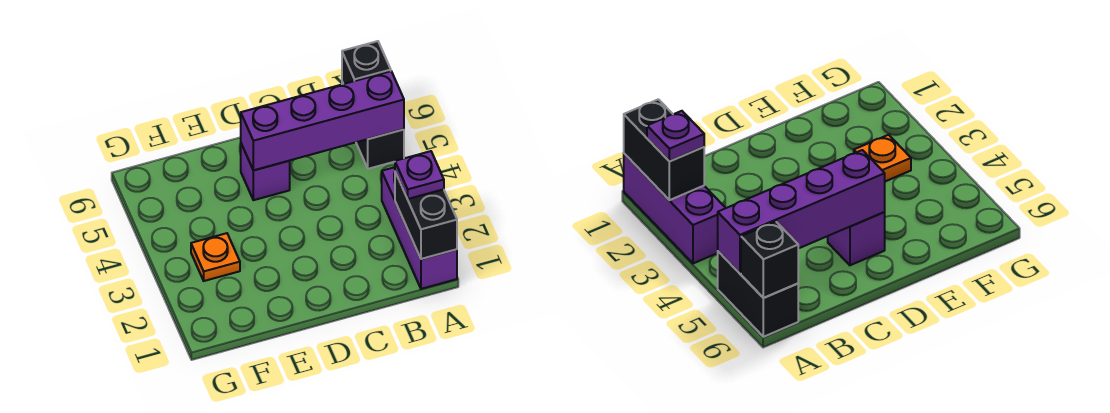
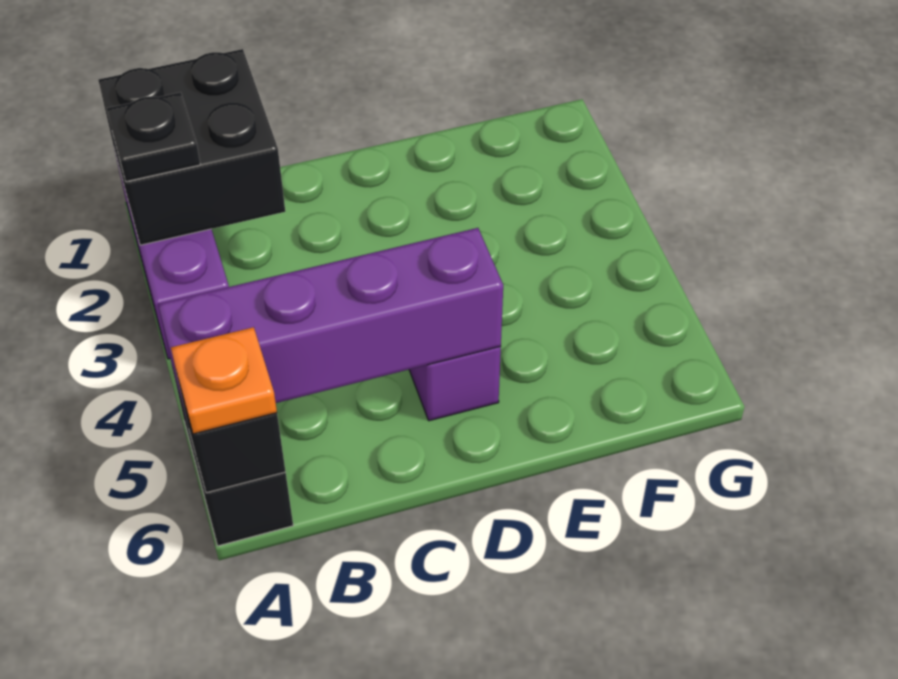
black brick A1:A2 level 2 -> black brick A1:B2 level 2
purple plate A2 level 3 -> black plate A2 level 3
orange plate F3 level 1 -> orange plate A6 level 3

